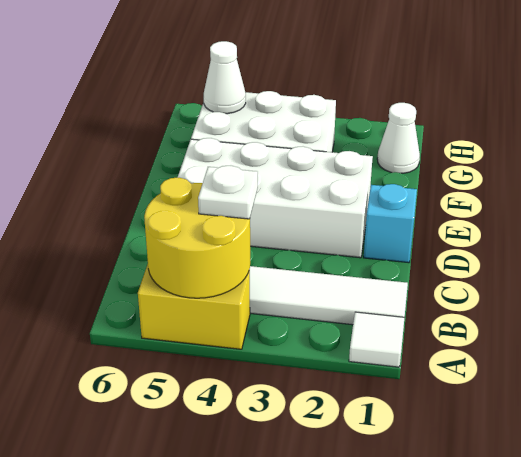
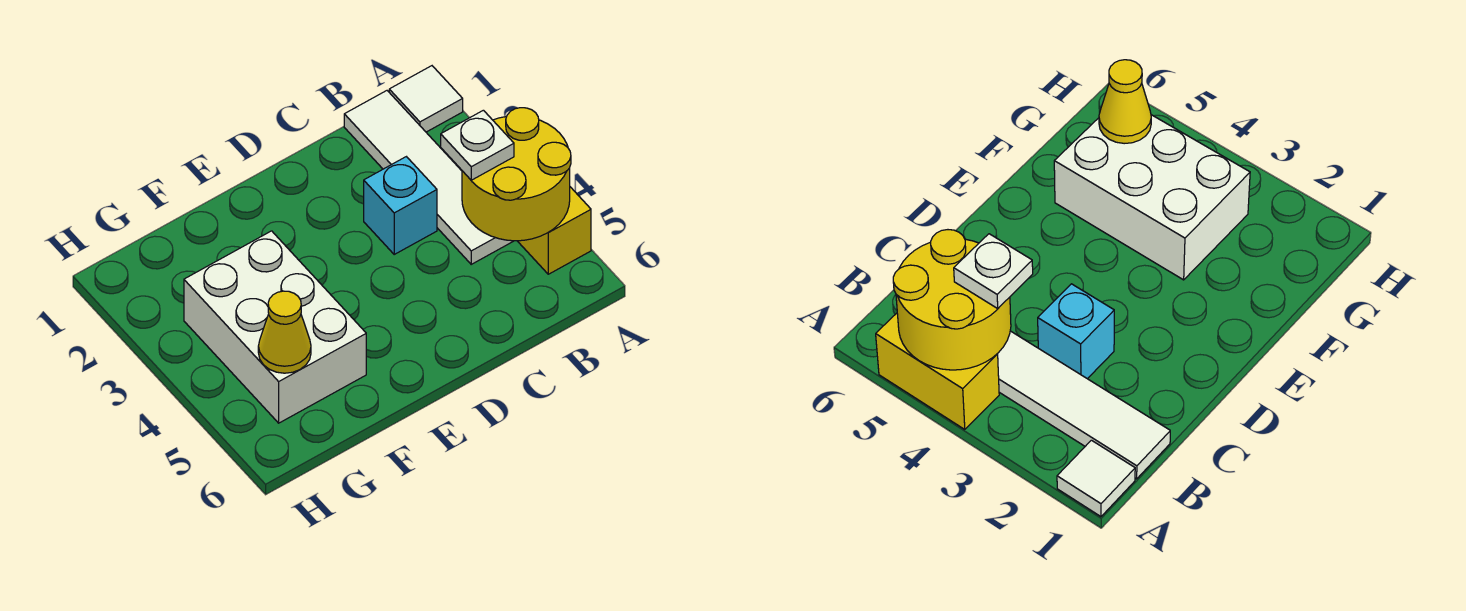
cyan brick D1 level 1 -> cyan brick C3 level 1
white brick D2:E5 level 1 -> none
white cone G1 level 1 -> none
white cone G5 level 2 -> yellow cone G5 level 2

